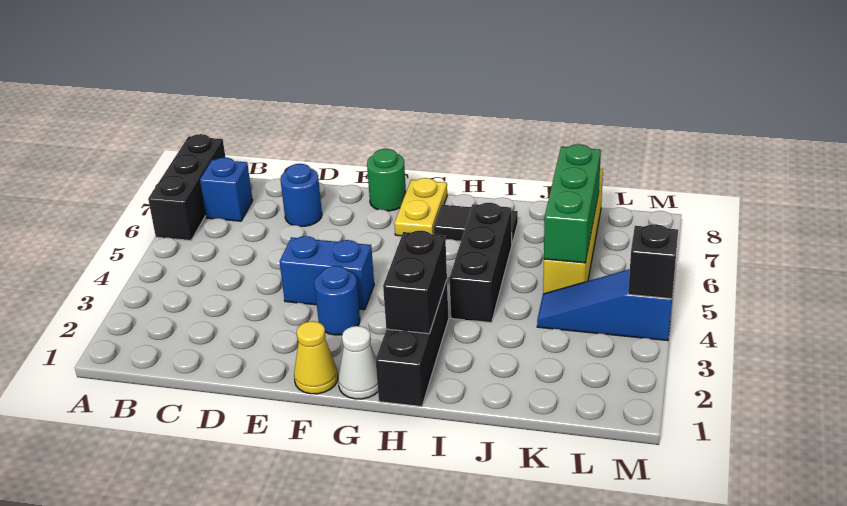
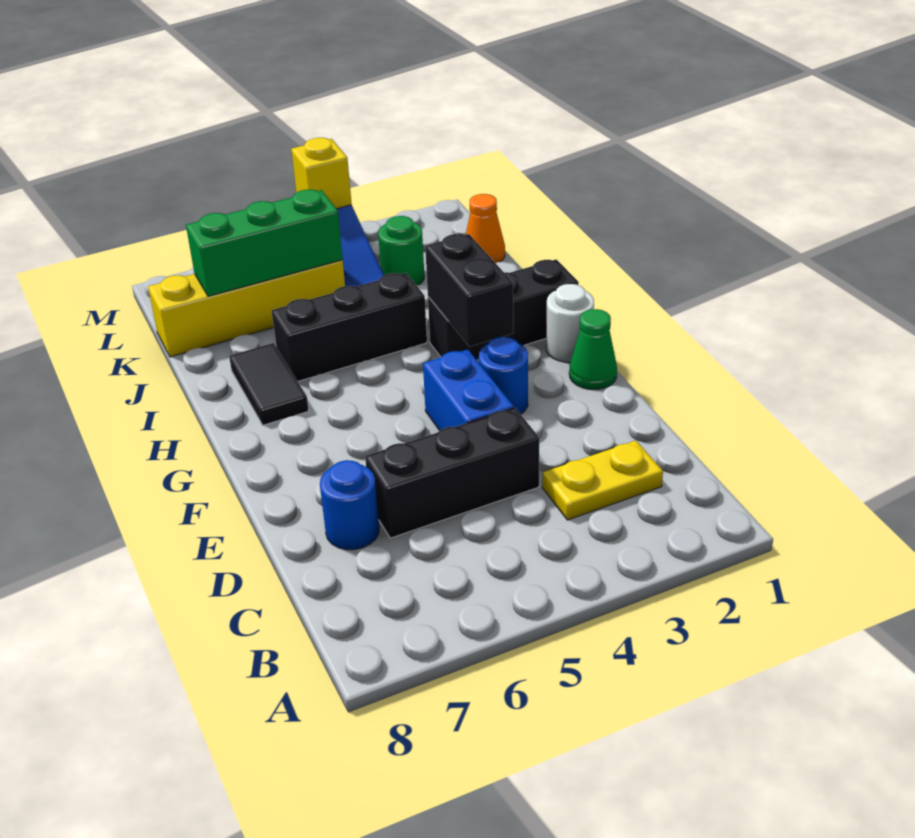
black brick A6:A8 level 1 -> black brick D4:D6 level 1
blue brick B7 level 1 -> none
yellow cone F1 level 1 -> green cone F1 level 1
green round brick F8 level 1 -> green round brick K3 level 1
white cone G1 level 1 -> white round brick G1 level 1
yellow plate G7:G8 level 1 -> yellow plate C2:C3 level 1
black brick H2:H3 level 2 -> black brick G3:H3 level 2
none -> orange cone K1 level 1
black brick M4 level 2 -> yellow brick M4 level 2

